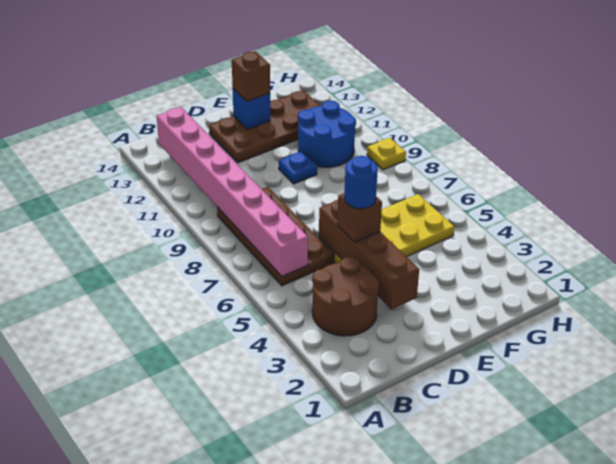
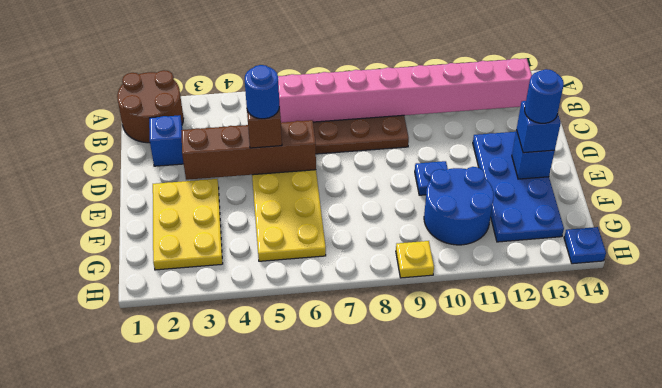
brown round brick B3:C4 level 1 -> brown round brick A1:B2 level 1
none -> blue brick C2 level 1
brown plate D12:G13 level 1 -> blue plate D12:G13 level 1
none -> yellow plate E2:G3 level 1
brown brick E13 level 3 -> blue brick E13 level 3
none -> blue round brick E13 level 4
none -> blue plate H14 level 1

